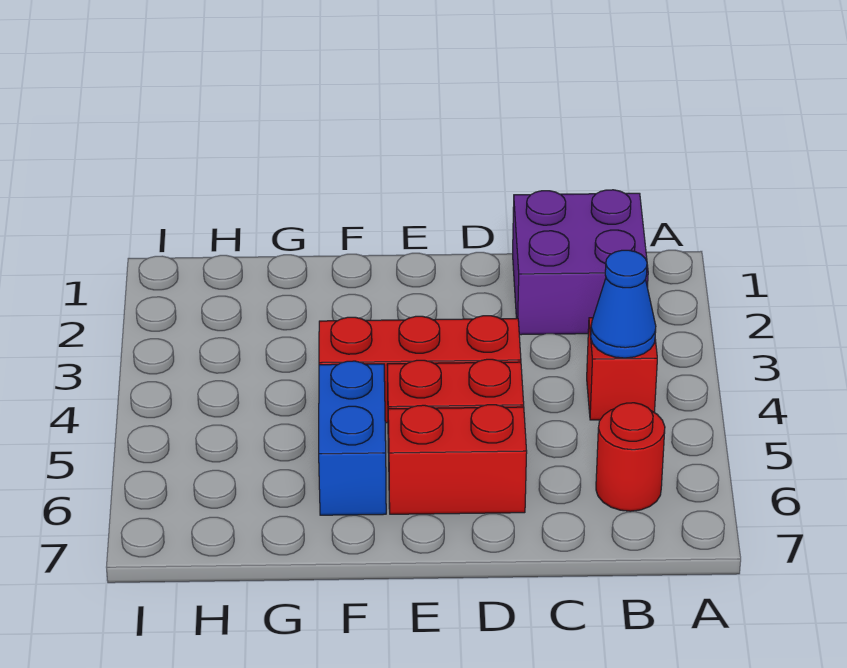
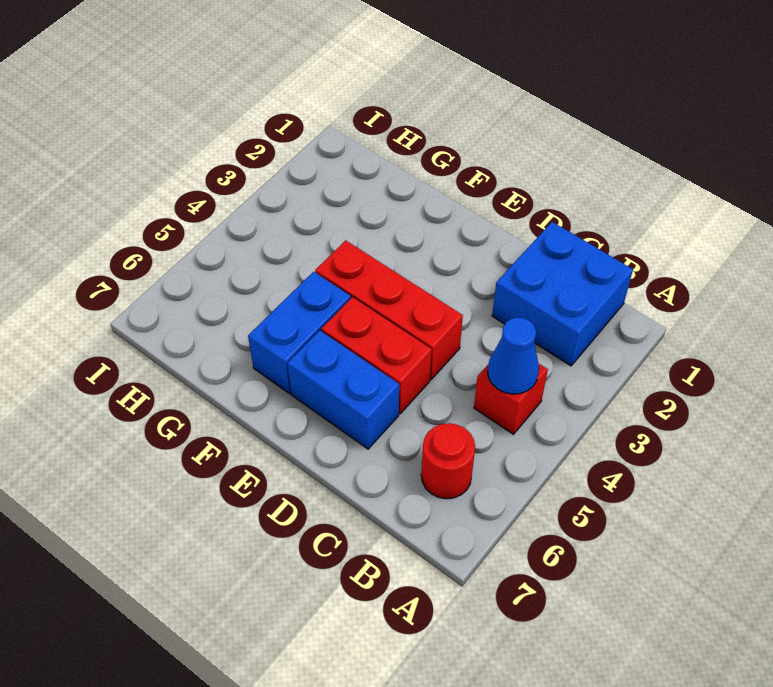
purple brick B1:C2 level 1 -> blue brick B1:C2 level 1
red brick D6:E6 level 1 -> blue brick D6:E6 level 1

